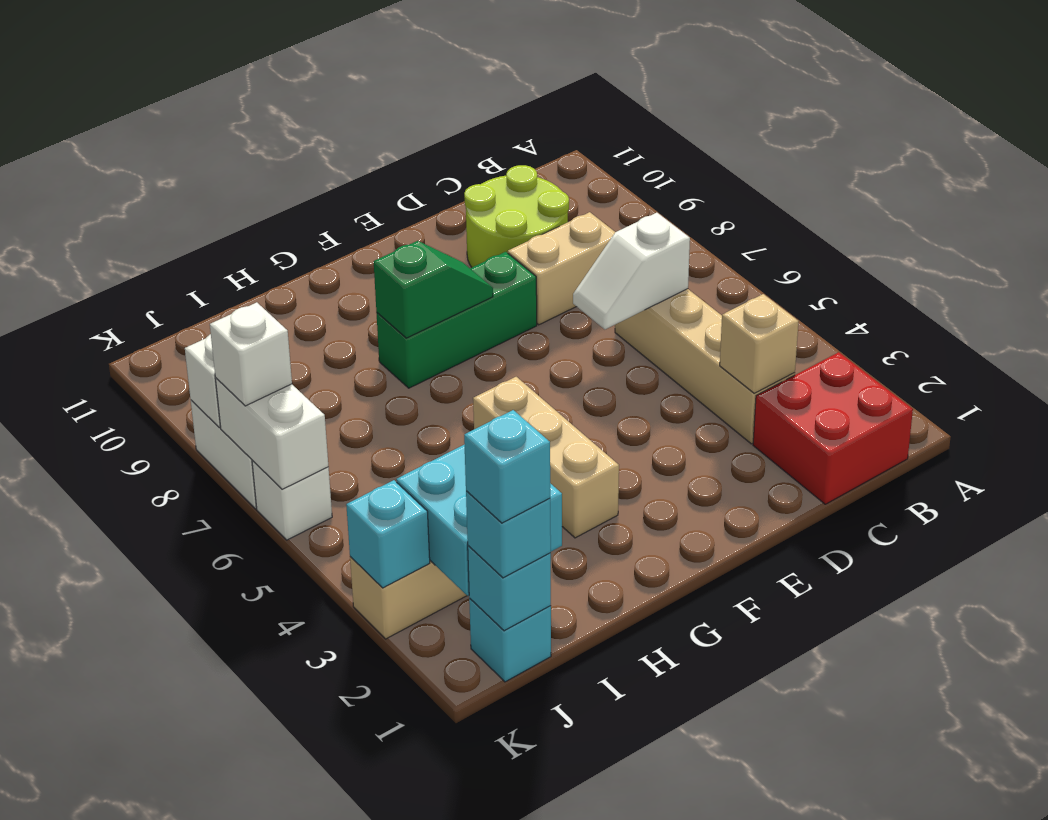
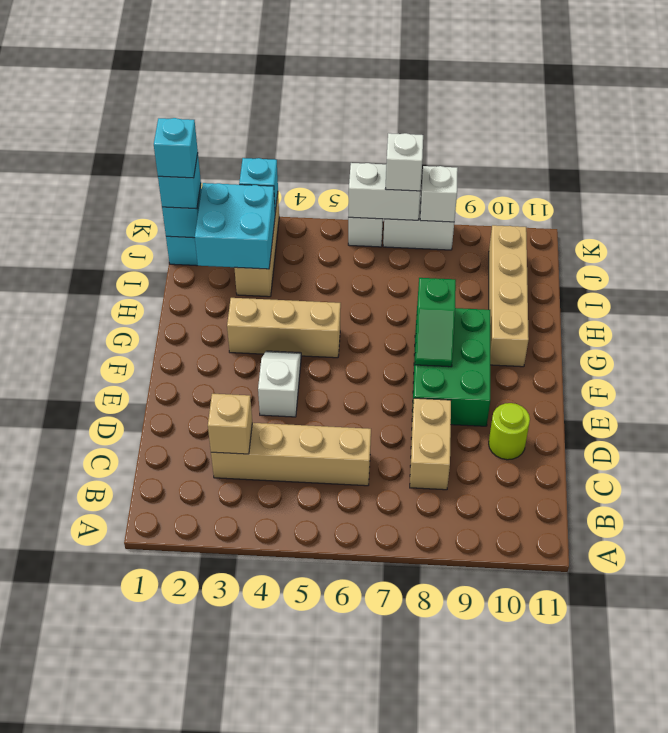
red brick B1:C2 level 1 -> none
white slope C6:D6 level 2 top C -> white slope E4:F4 level 1 top E
lime round brick C9:D10 level 1 -> lime round brick D10 level 1
green brick E8:G8 level 1 -> green brick E8:G9 level 1
none -> tan brick G10:J10 level 1

